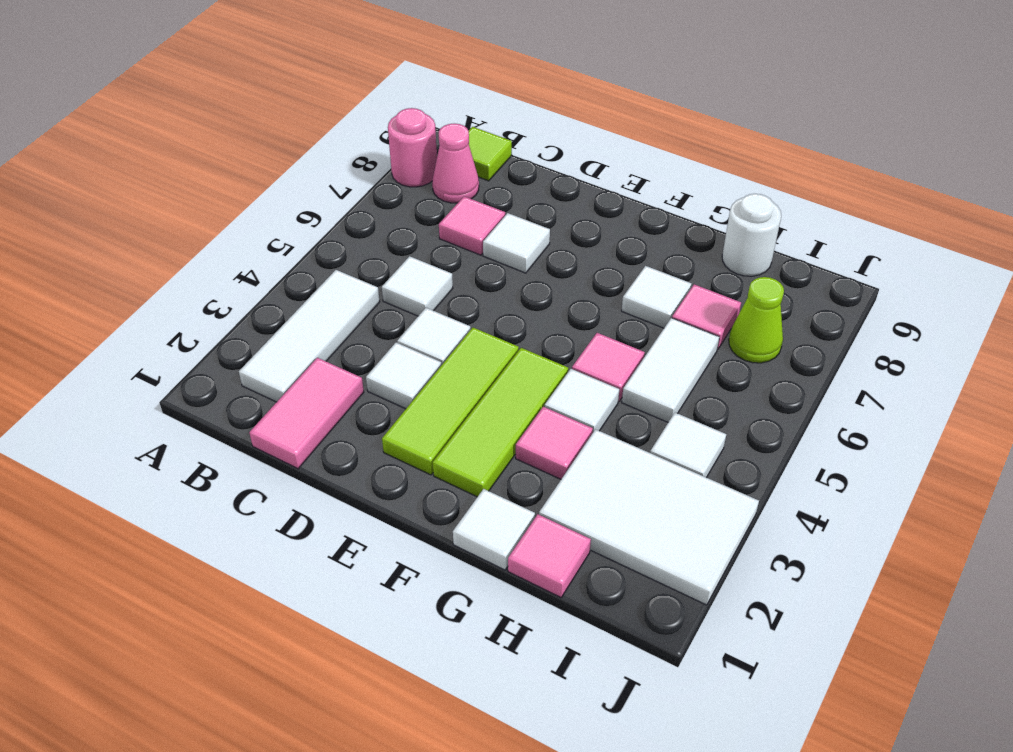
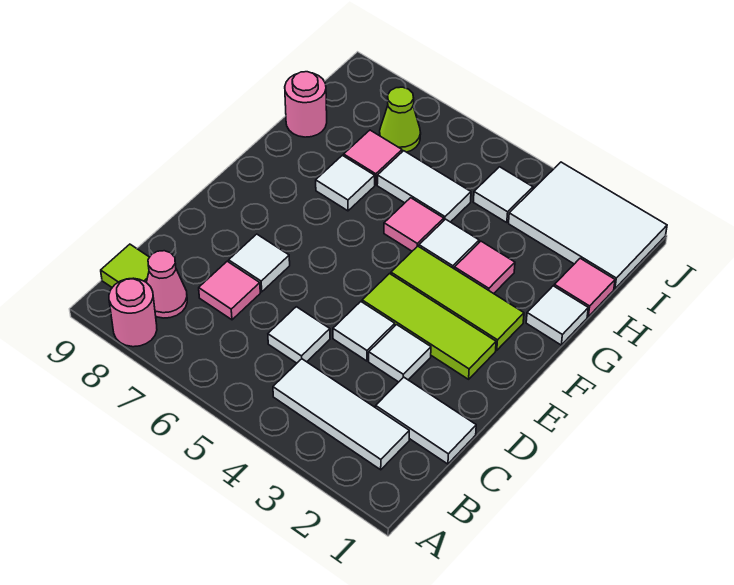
pink tile C1:C2 level 1 -> white tile C1:C2 level 1
white tile H2:J3 level 1 -> white tile I1:J3 level 1
white round brick H9 level 1 -> pink round brick H9 level 1

